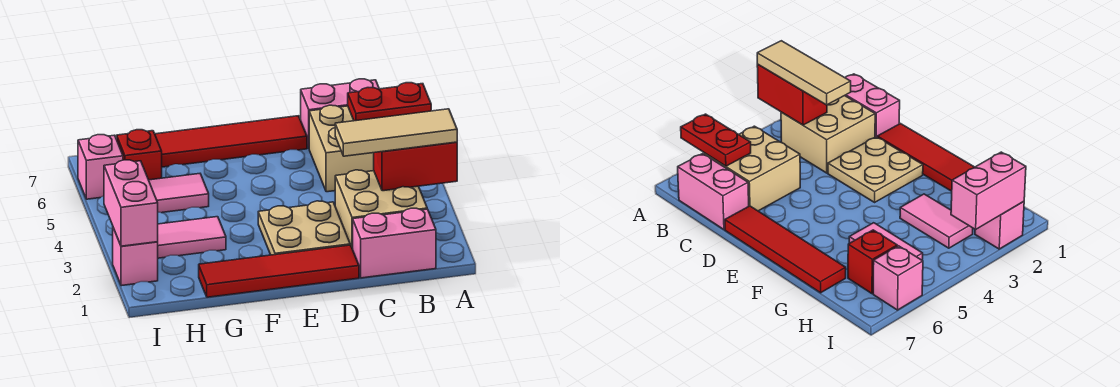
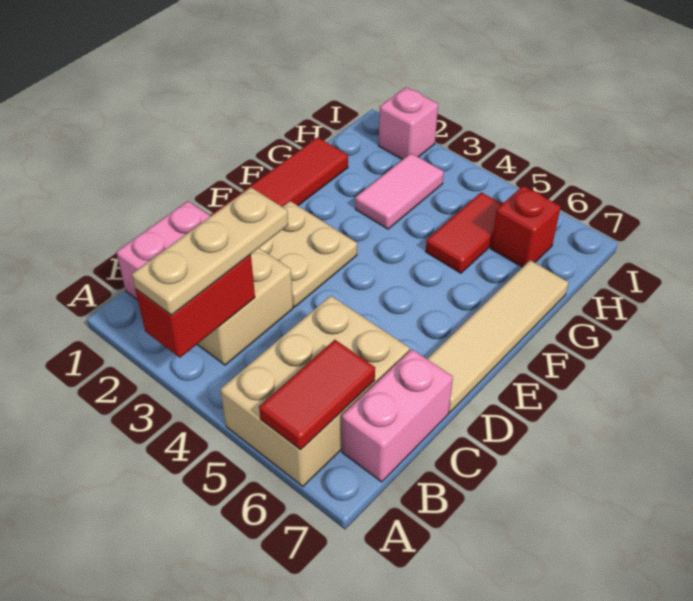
tan tile A3:C3 level 3 -> tan plate A3:C3 level 3
red plate A6:B6 level 2 -> red tile A6:B6 level 2
tan brick B5:C6 level 1 -> tan brick A5:C6 level 1
red tile D7:G7 level 1 -> tan tile D7:G7 level 1
pink tile G5:H5 level 1 -> red tile G5:H5 level 1
pink brick I2:I3 level 2 -> none
pink brick I6 level 1 -> none

